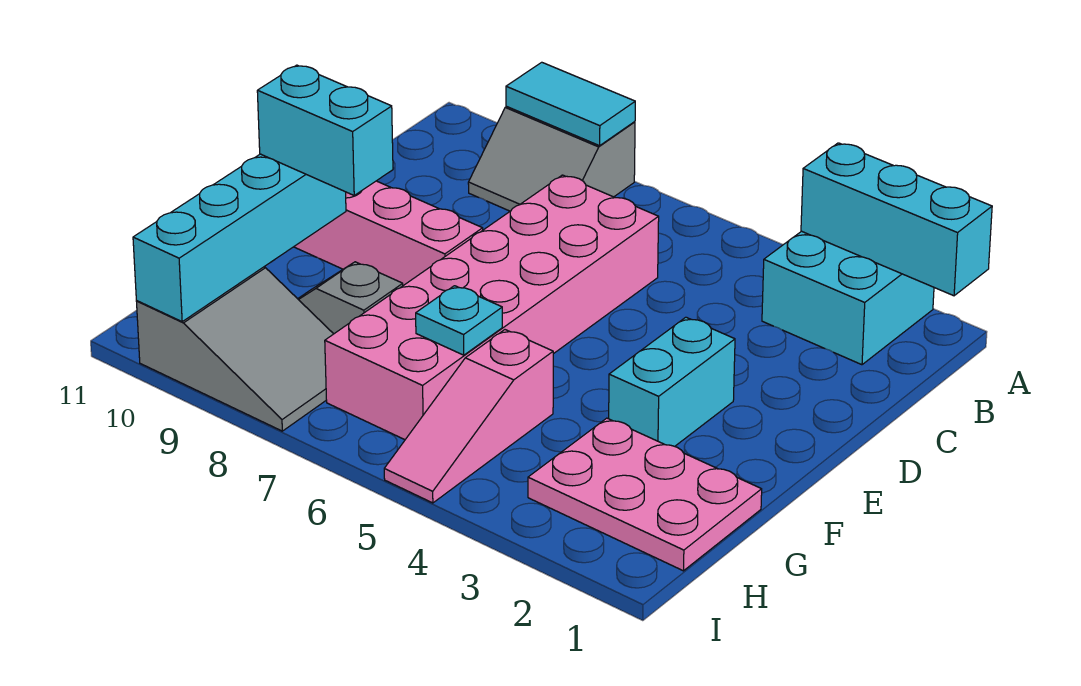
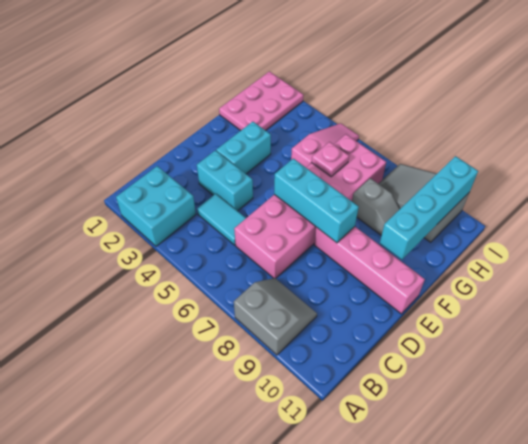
cyan brick A1:A3 level 2 -> cyan brick E6:E8 level 2
cyan tile A8:A9 level 2 -> cyan tile C4:C5 level 1
cyan brick F9:F10 level 3 -> cyan brick D3:D4 level 1
pink plate G1:H3 level 1 -> pink plate G1:I2 level 1
cyan plate G6 level 2 -> pink plate G6 level 2

